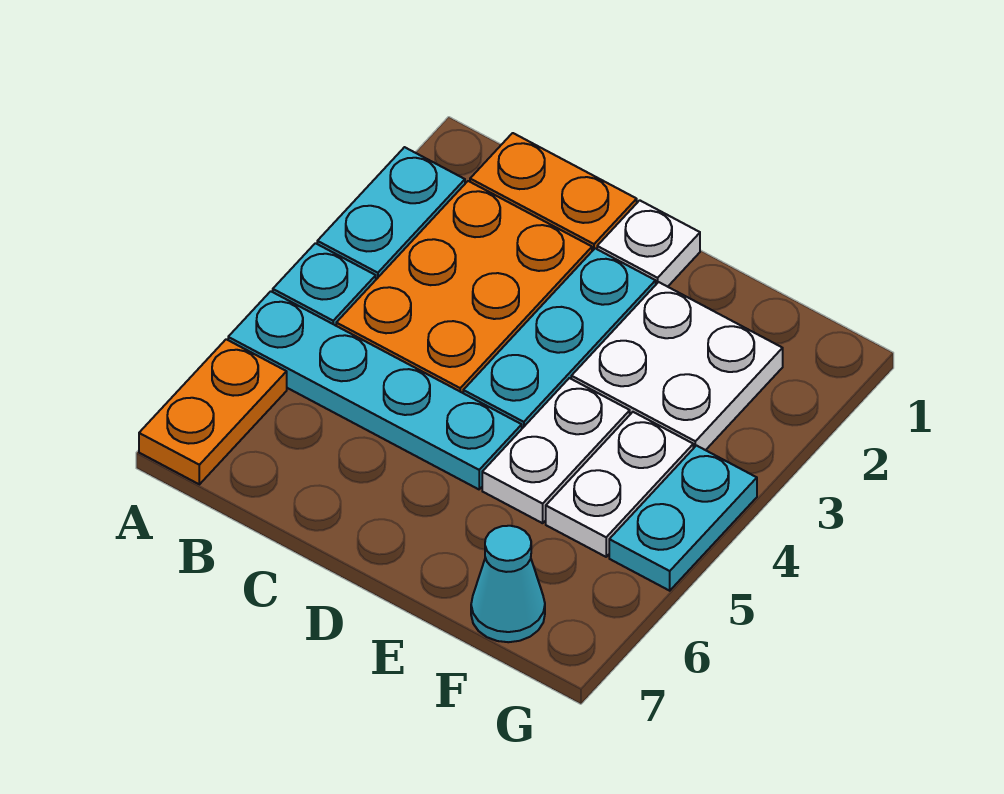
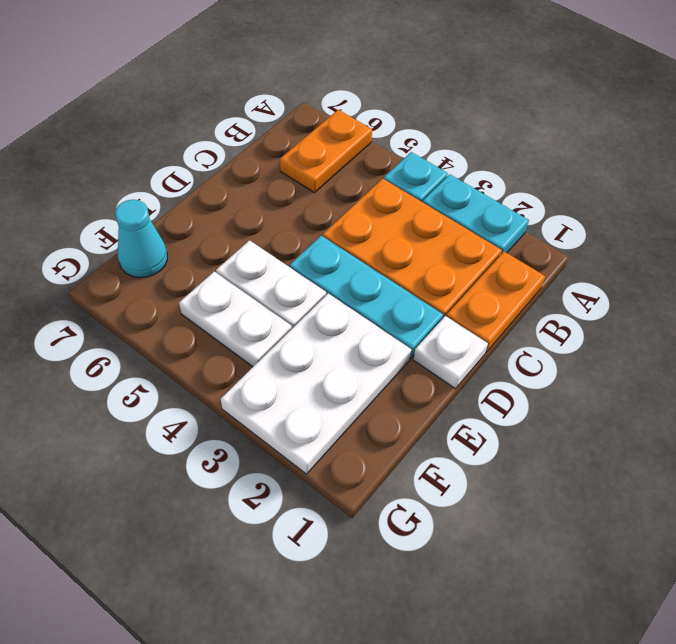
cyan plate A5:D5 level 1 -> none
orange plate A6:A7 level 1 -> orange plate A6:B6 level 1
white plate E2:F3 level 1 -> white plate E2:G3 level 1
cyan plate G4:G5 level 1 -> none

